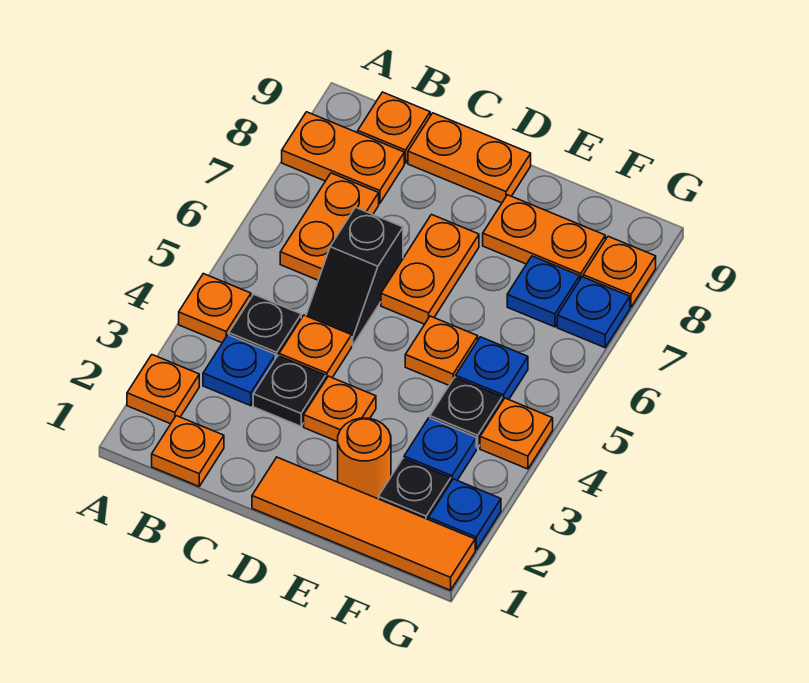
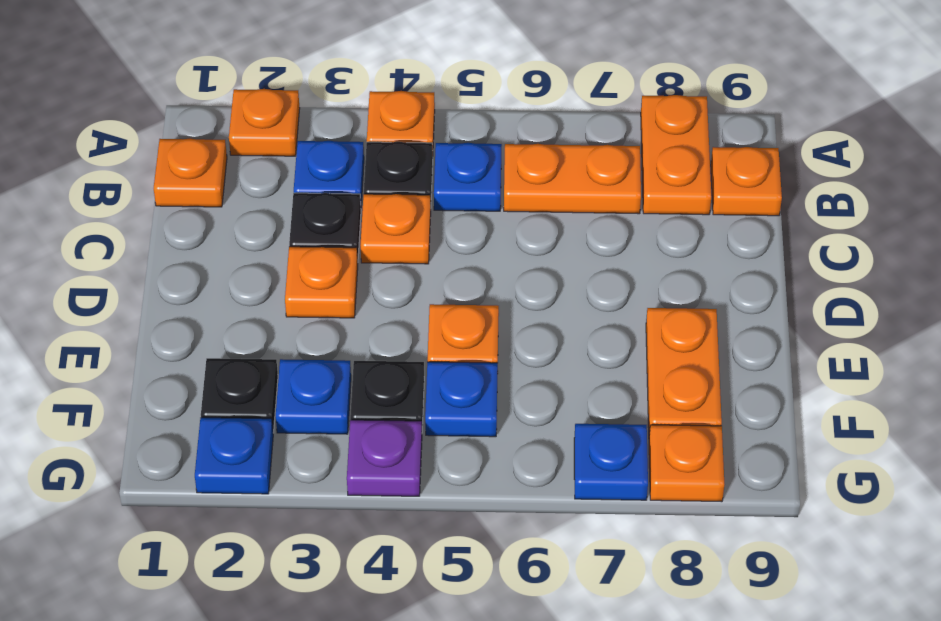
black slope C5:C6 level 1 top 6 -> none
orange plate C9:D9 level 1 -> none
orange tile D1:G1 level 1 -> none
orange plate D6:D7 level 1 -> none
orange round brick E2 level 1 -> none
blue plate F7 level 1 -> blue plate B5 level 1
orange plate G4 level 1 -> purple plate G4 level 1

